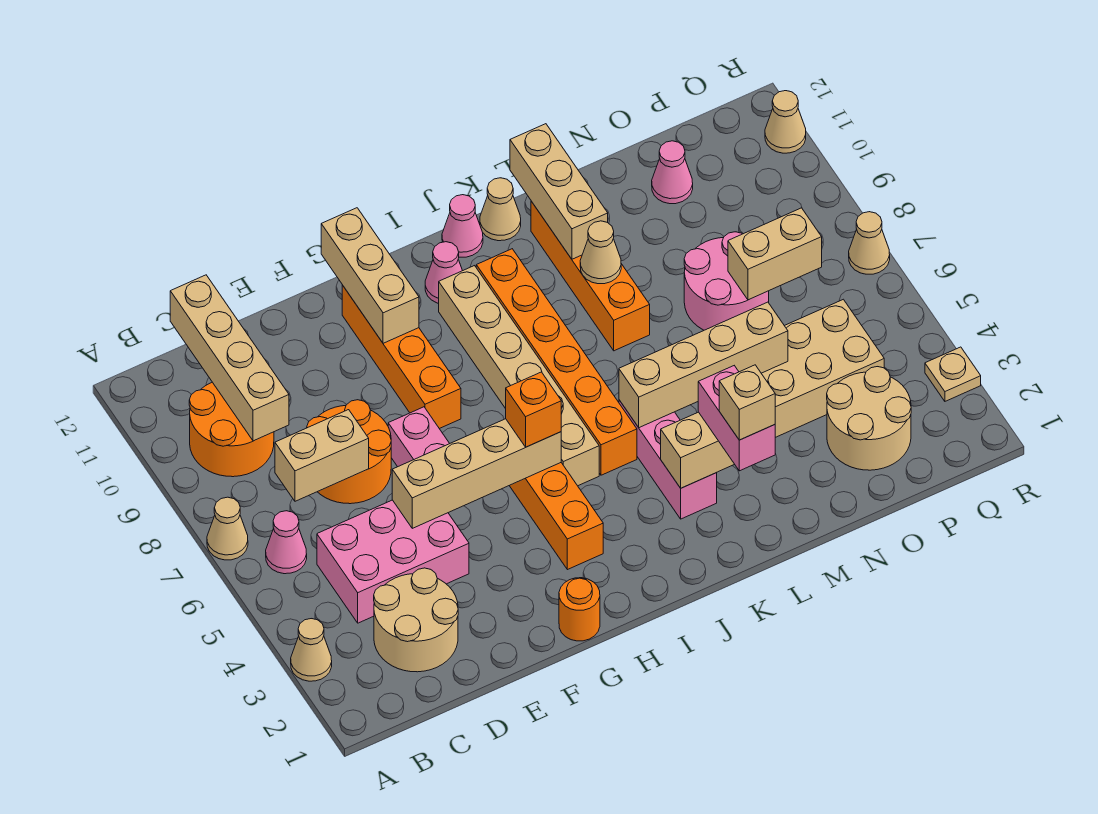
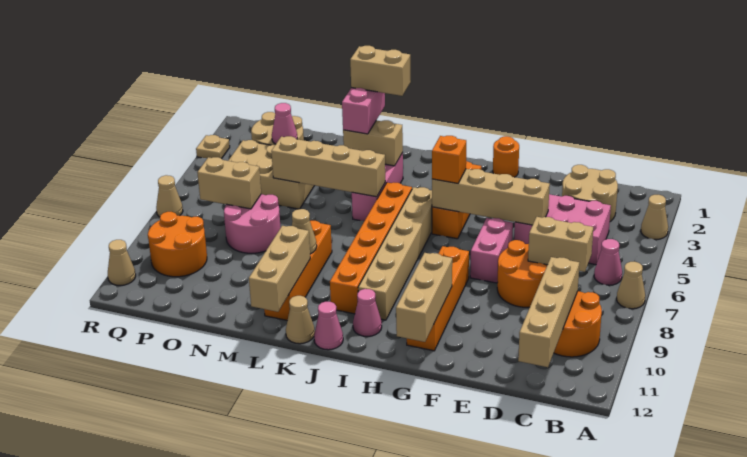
tan brick L2 level 4 -> tan brick K2:L2 level 4
pink cone O11 level 1 -> pink cone O3 level 2
none -> orange round brick P9:Q10 level 1

